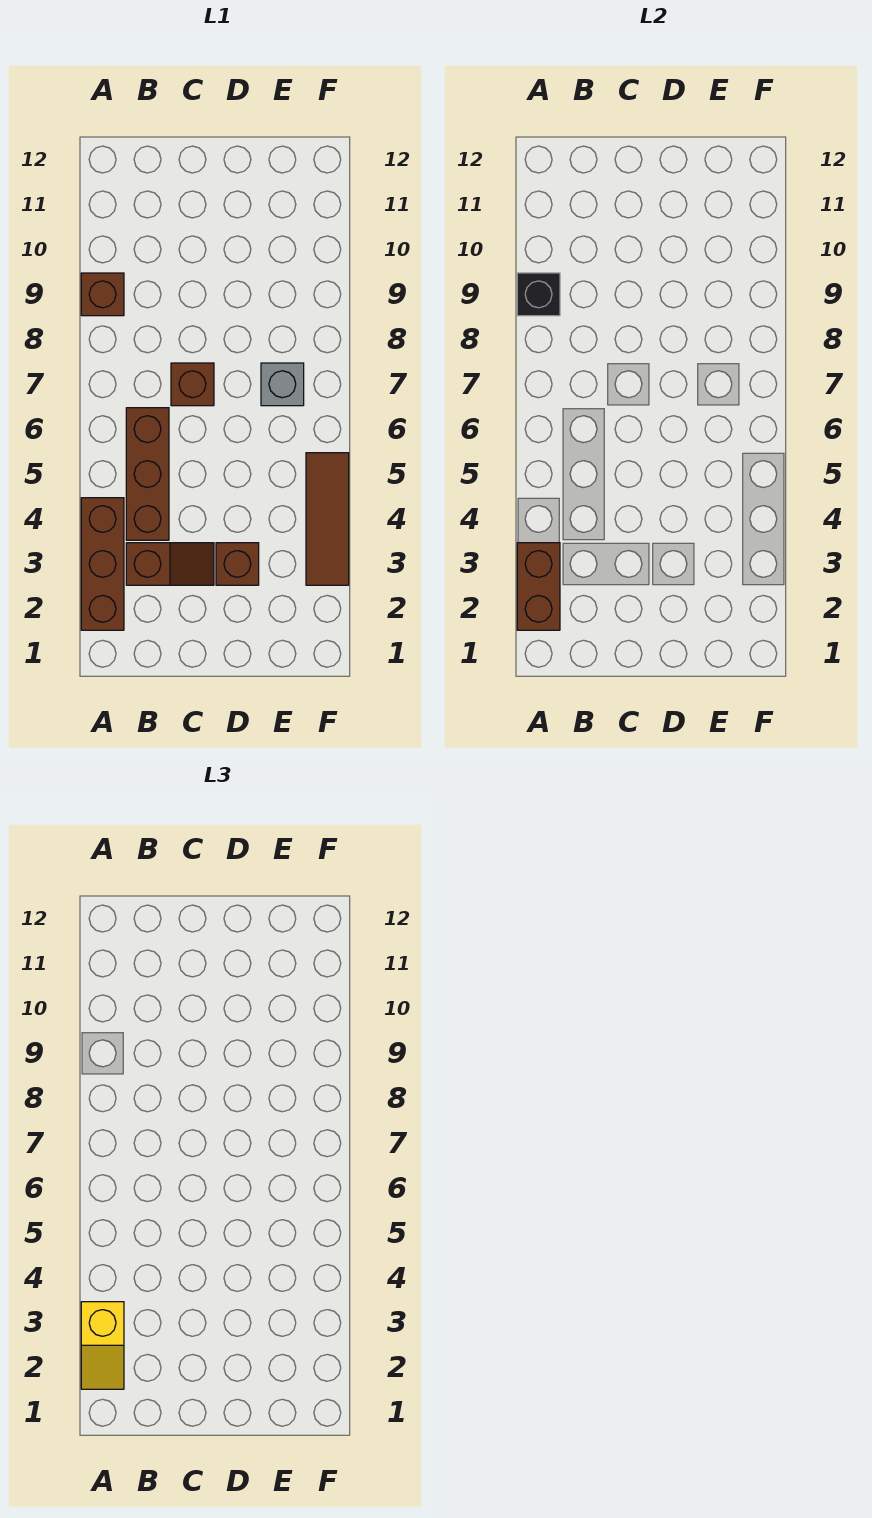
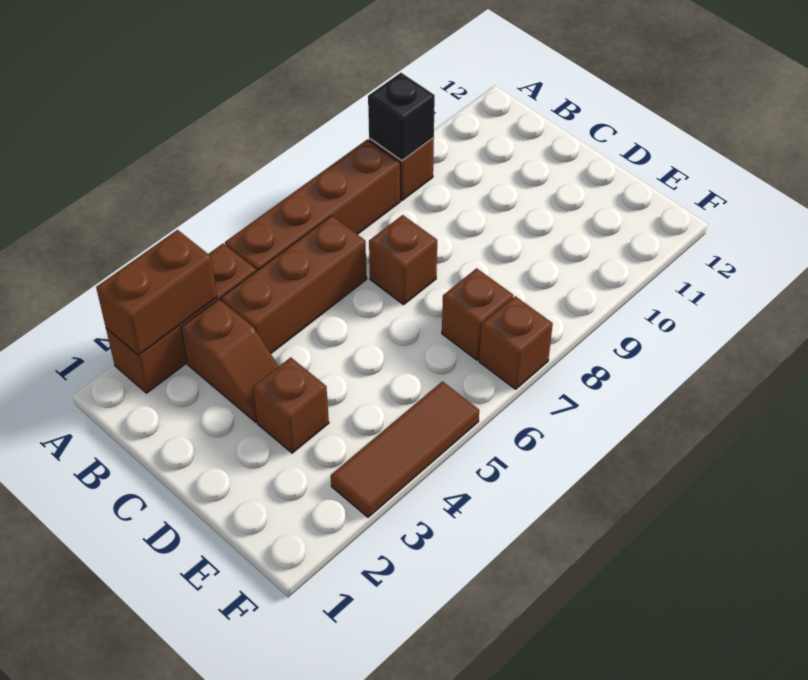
yellow slope A2:A3 level 3 top 3 -> none
none -> brown brick A5:A8 level 1
grey brick E7 level 1 -> brown brick E7 level 1
none -> brown brick F7 level 1

